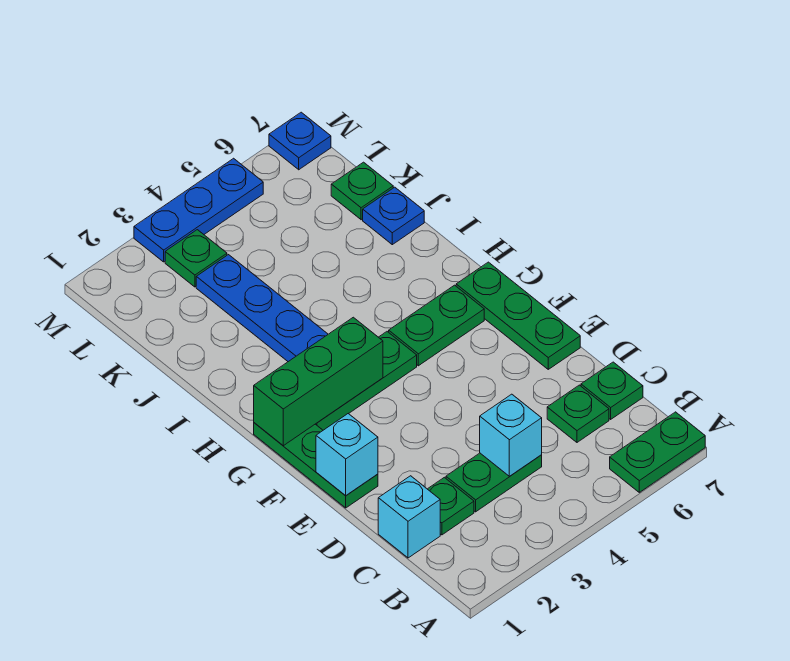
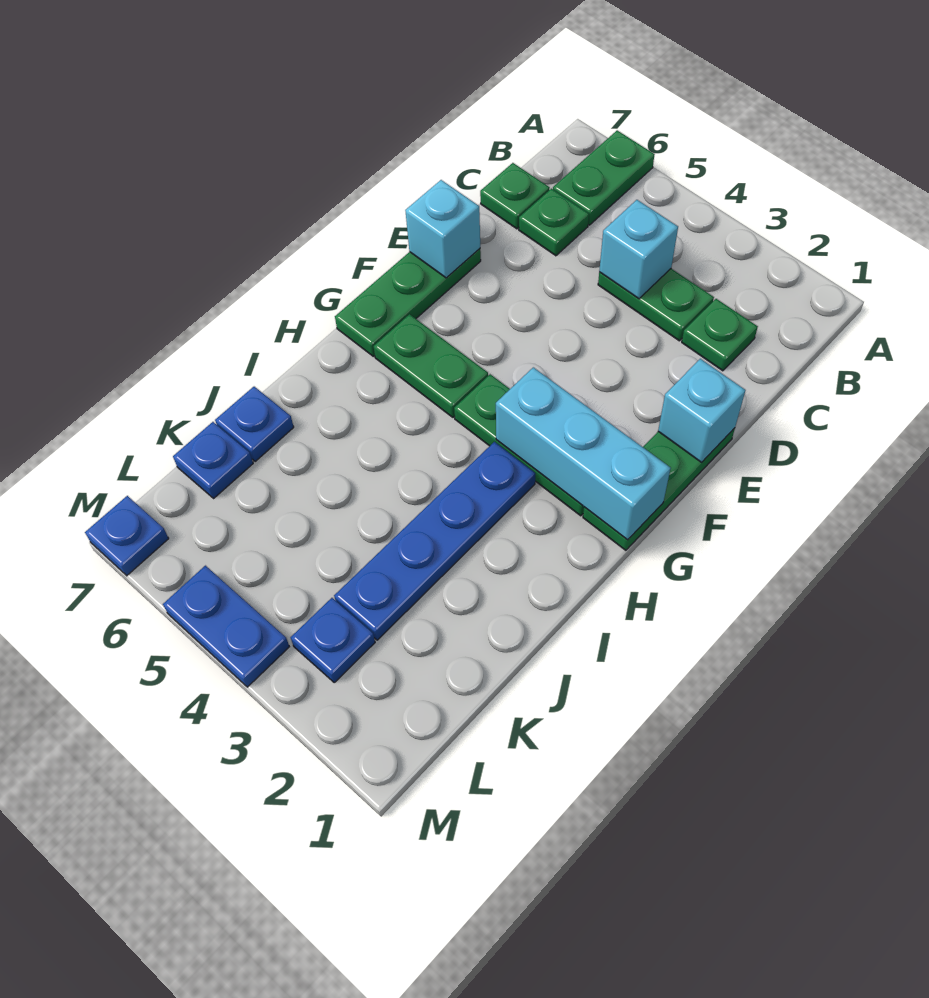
green plate A6:A7 level 1 -> green plate A6:B6 level 1
cyan brick C1 level 1 -> cyan brick E7 level 2
green brick G1:G3 level 2 -> cyan brick G1:G3 level 2
green plate K7 level 1 -> blue plate K7 level 1
green plate L3 level 1 -> blue plate L3 level 1
blue plate M3:M5 level 1 -> blue plate M4:M5 level 1

